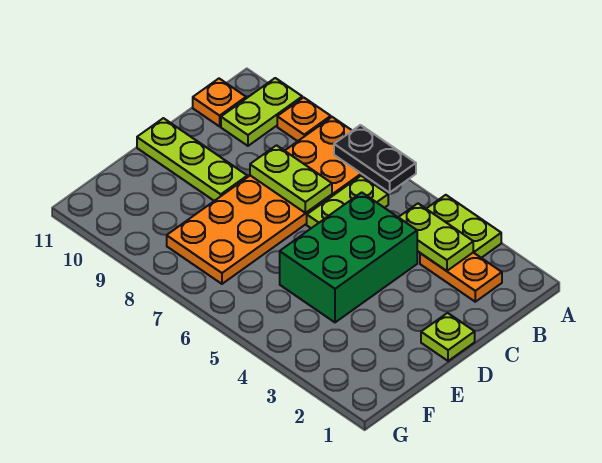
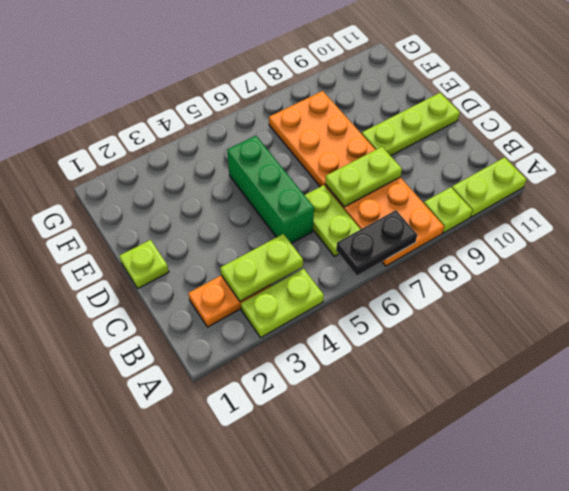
orange plate A9 level 1 -> lime plate A9 level 1
lime plate A10:B10 level 1 -> lime plate A10:A11 level 1
orange plate B11 level 1 -> none
green brick C4:E5 level 1 -> green brick C5:E5 level 1

